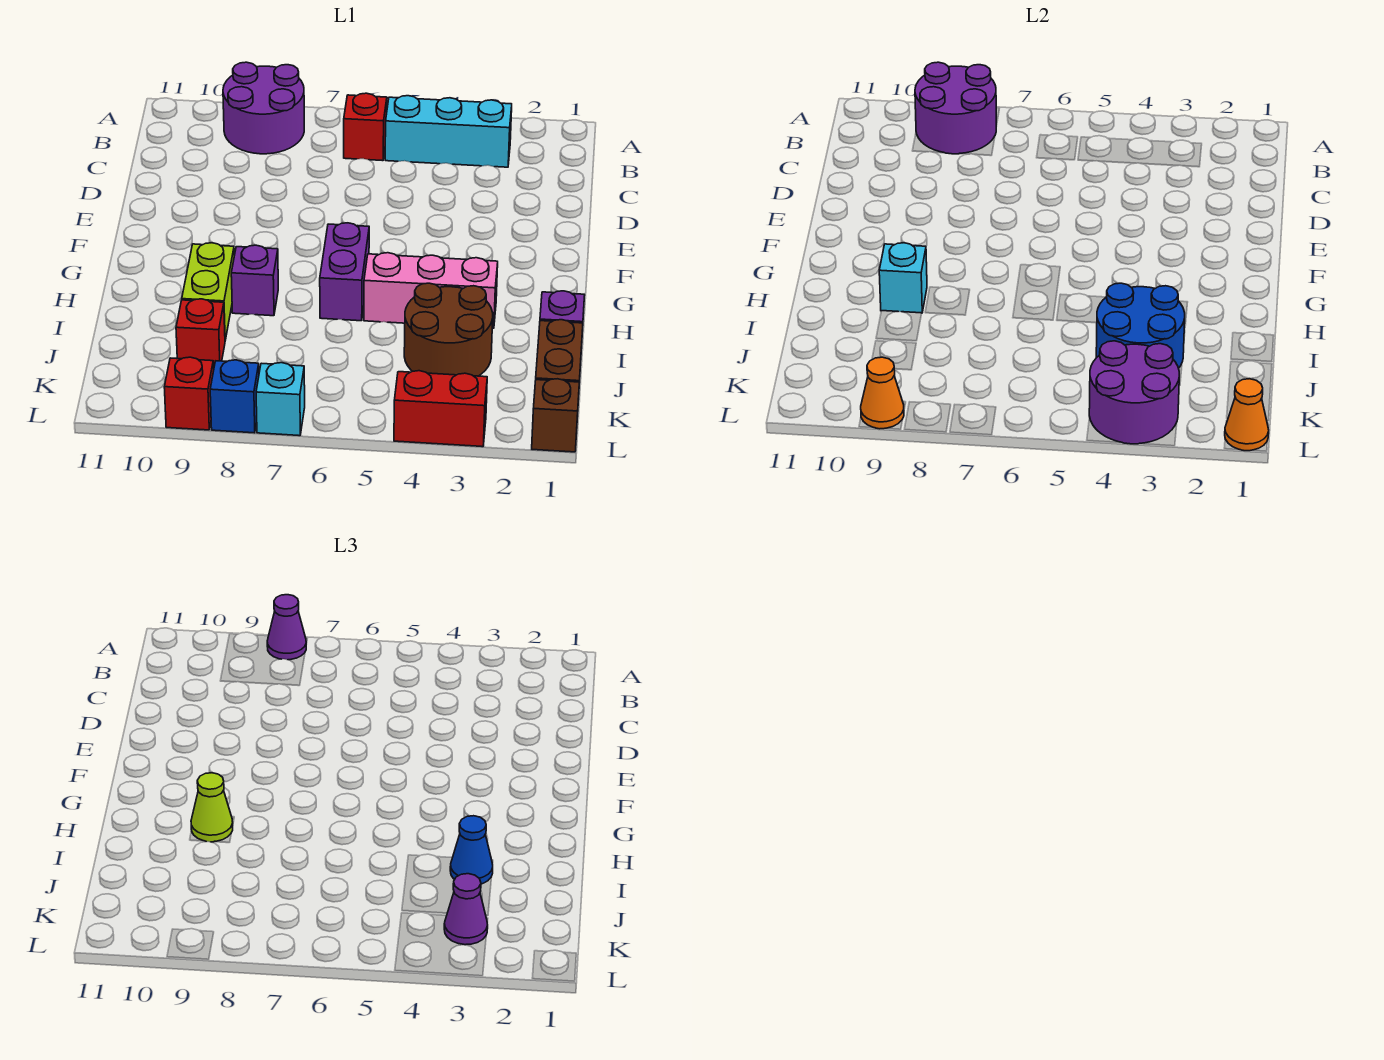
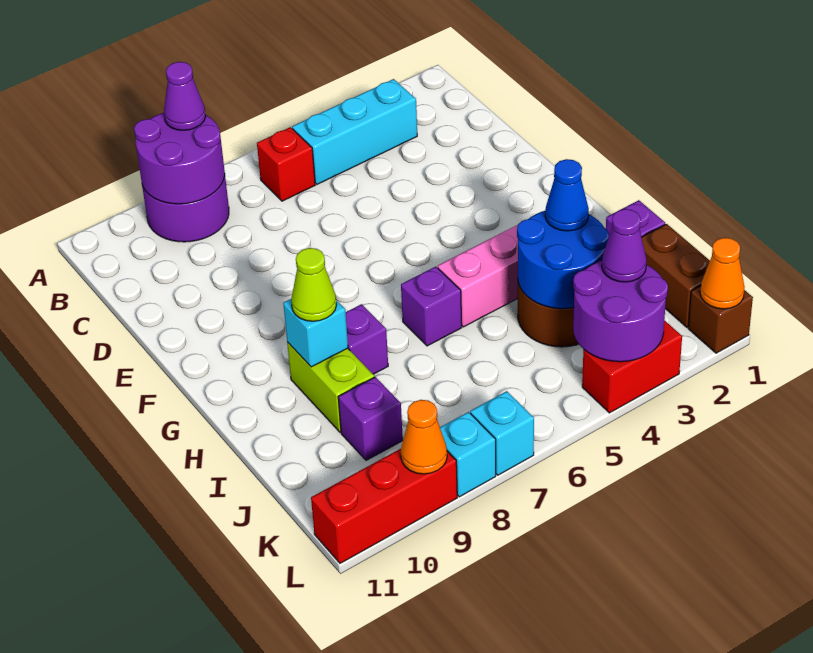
purple brick G6:H6 level 1 -> purple brick H6 level 1
red brick J9 level 1 -> purple brick J9 level 1
blue brick L8 level 1 -> cyan brick L8 level 1
red brick L9 level 1 -> red brick L9:L11 level 1

